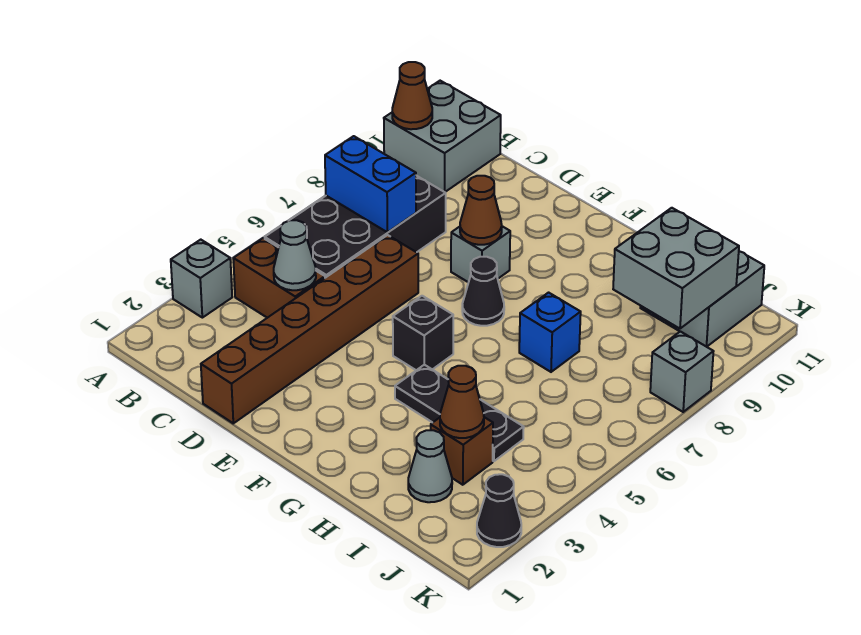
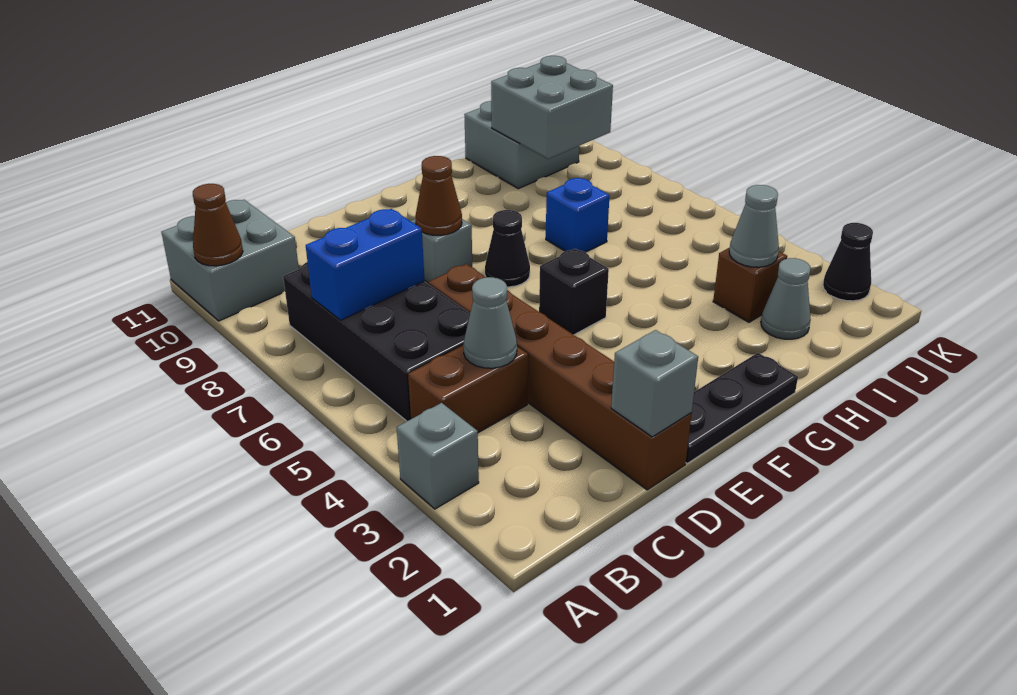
black plate G4:I4 level 1 -> black plate E1:G1 level 1
brown cone I3 level 2 -> grey cone I3 level 2
grey brick K8 level 1 -> grey brick D1 level 2

